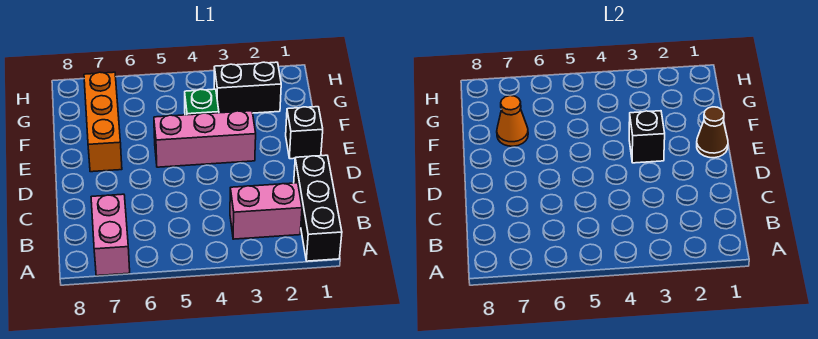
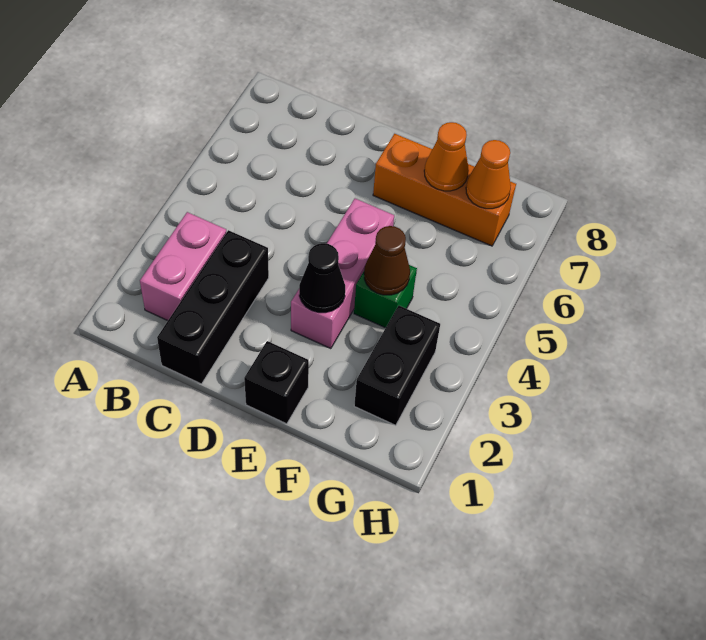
black brick A1:C1 level 1 -> black brick C1:C3 level 1
pink brick A7:B7 level 1 -> none
brown cone E1 level 2 -> brown cone F4 level 2
black brick E3 level 2 -> black cone E3 level 2
none -> orange cone G7 level 2

